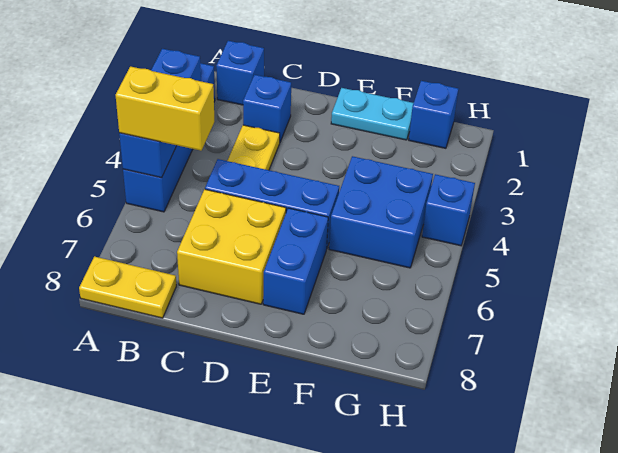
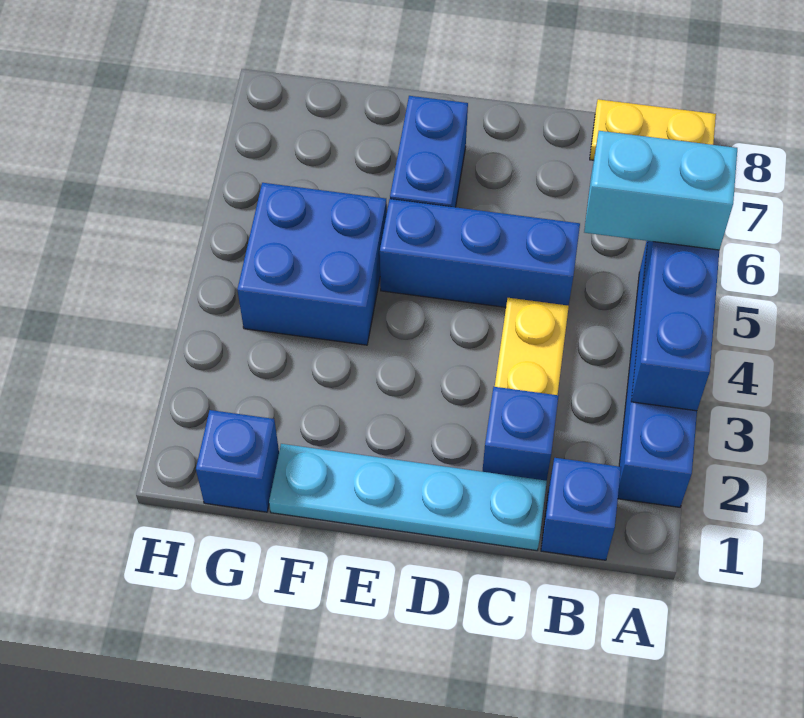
yellow brick A5:B5 level 3 -> cyan brick A5:B5 level 3
yellow brick C6:D7 level 1 -> none
cyan plate E1:F1 level 1 -> cyan plate C1:F1 level 1
blue brick H4 level 1 -> none

